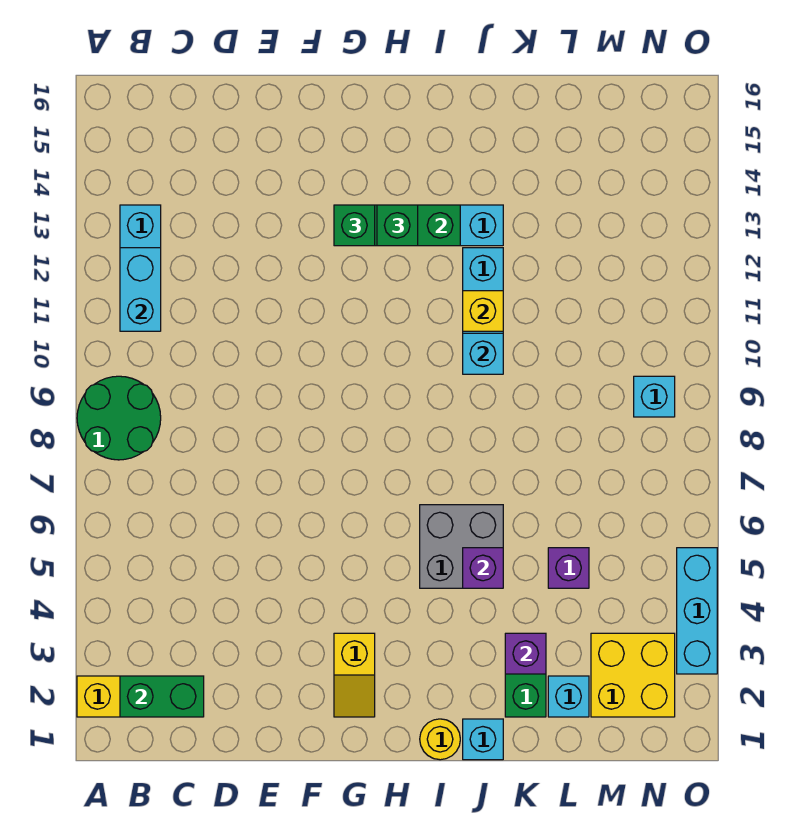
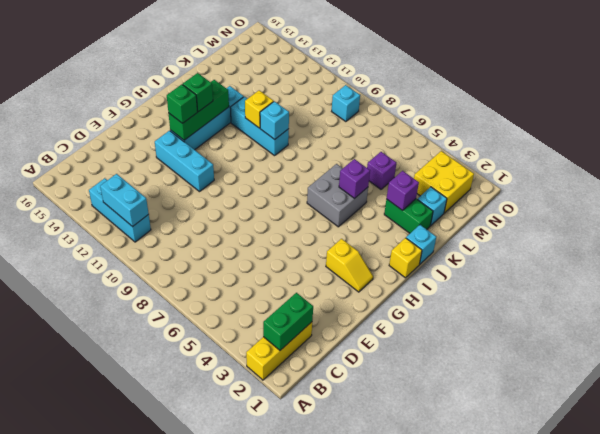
green round brick A8:B9 level 1 -> none
yellow round brick I1 level 1 -> yellow brick I1 level 1
cyan brick O3:O5 level 1 -> cyan brick F11:F13 level 1

